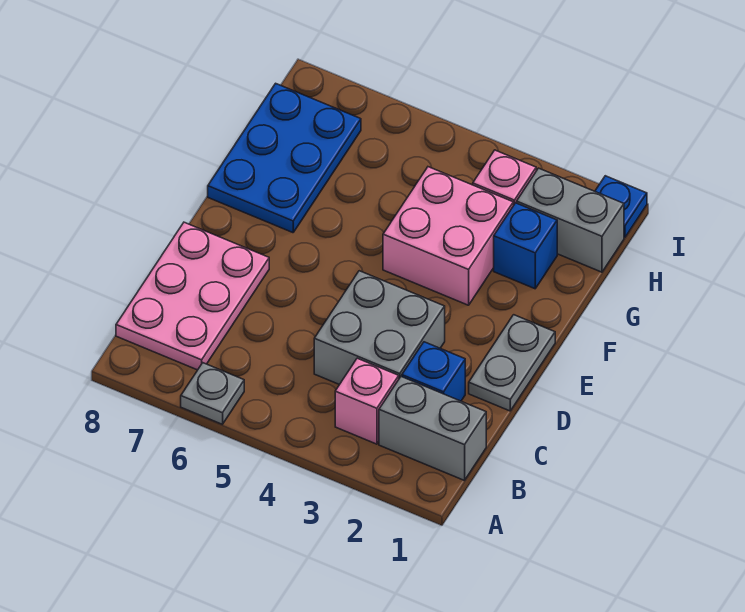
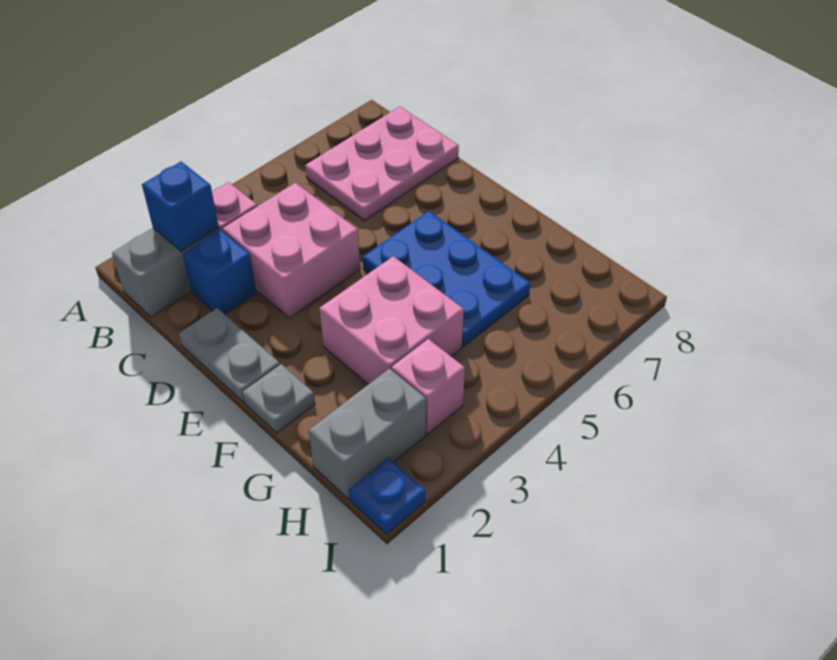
grey plate A6 level 1 -> grey plate F1 level 1
pink plate B7:D8 level 1 -> pink plate B6:C8 level 1
grey brick C3:D4 level 1 -> pink brick C3:D4 level 1
blue plate F7:H8 level 1 -> blue plate E5:G6 level 1
blue brick G2 level 1 -> blue brick B2 level 2

